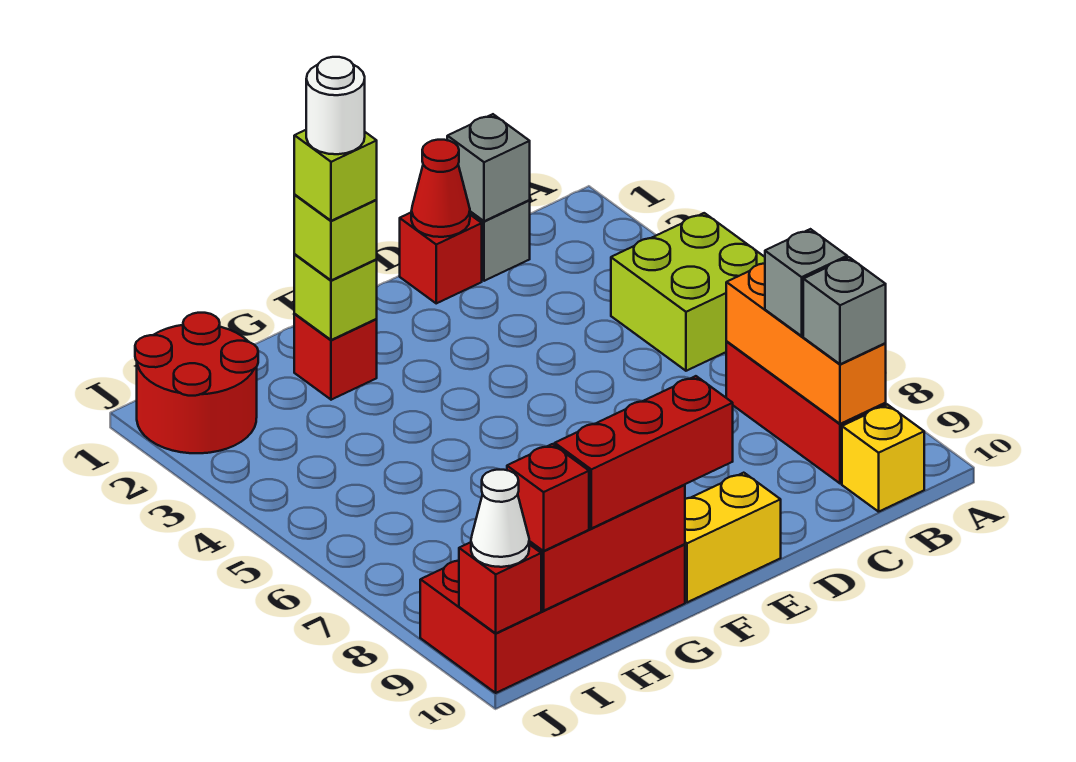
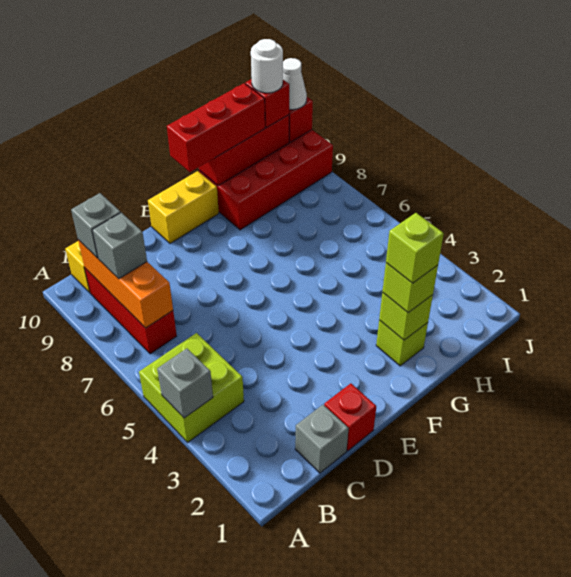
grey brick C1 level 2 -> grey brick A4 level 2
red cone D1 level 2 -> none
red brick G2 level 1 -> lime brick G2 level 1
white round brick G2 level 5 -> white round brick I10 level 4
red round brick I1:J2 level 1 -> none

